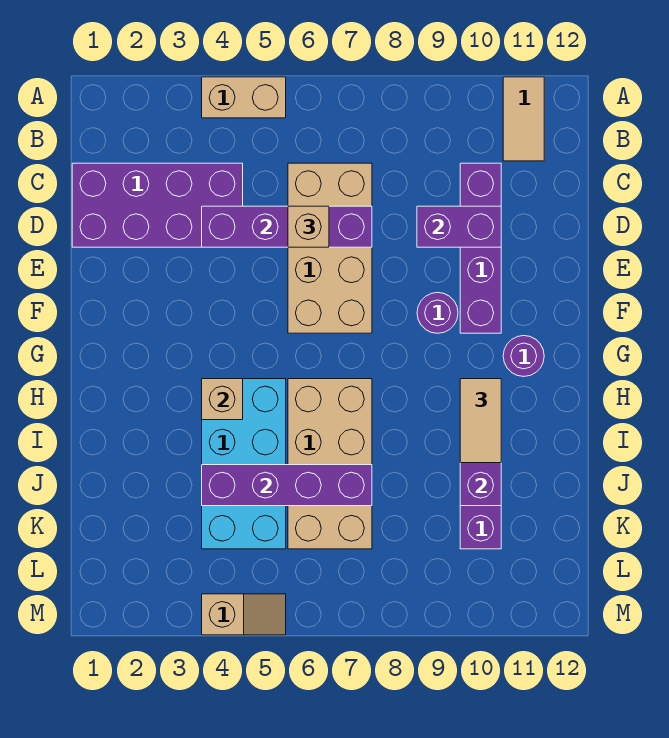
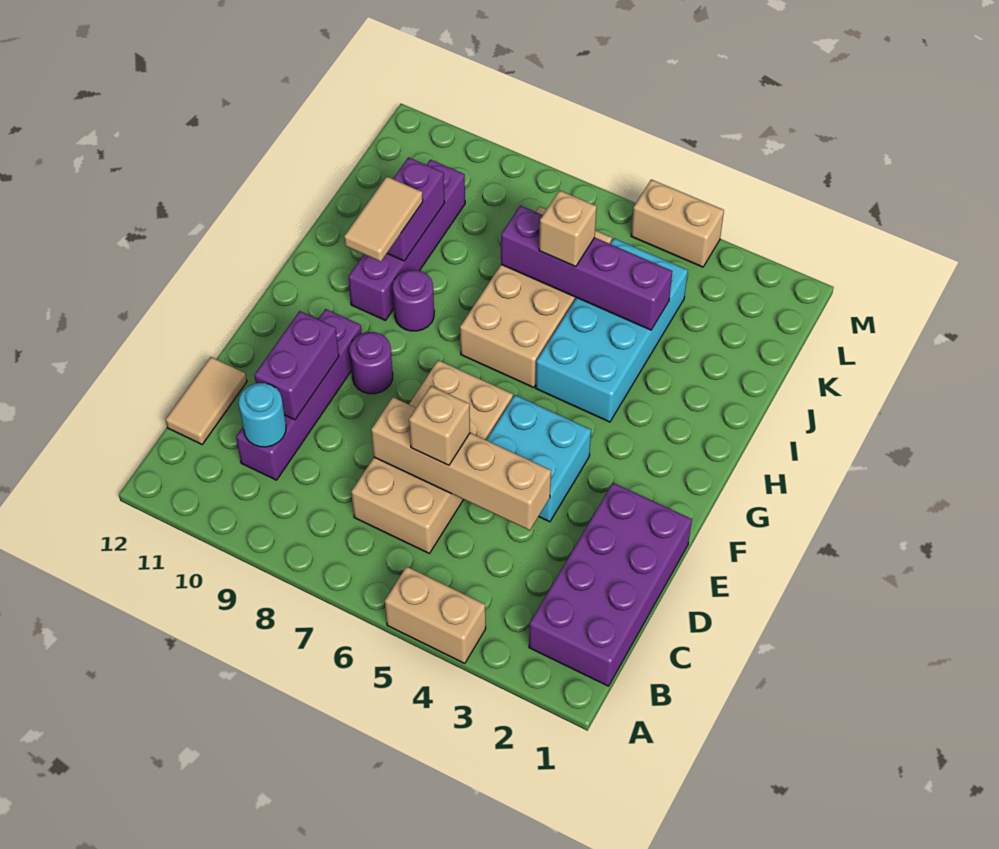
tan tile A11:B11 level 1 -> tan tile C12:D12 level 1
purple brick C1:D4 level 1 -> purple brick B1:E2 level 1
none -> cyan round brick C10 level 2
purple brick D4:D7 level 2 -> tan brick D4:D7 level 2
purple brick D9:D10 level 2 -> purple brick D10:E10 level 2
none -> cyan brick E4:F5 level 1
purple round brick G11 level 1 -> purple round brick H9 level 1
tan brick H4 level 2 -> tan brick J6 level 3
tan slope M4:M5 level 1 top 4 -> tan brick M4:M5 level 1

